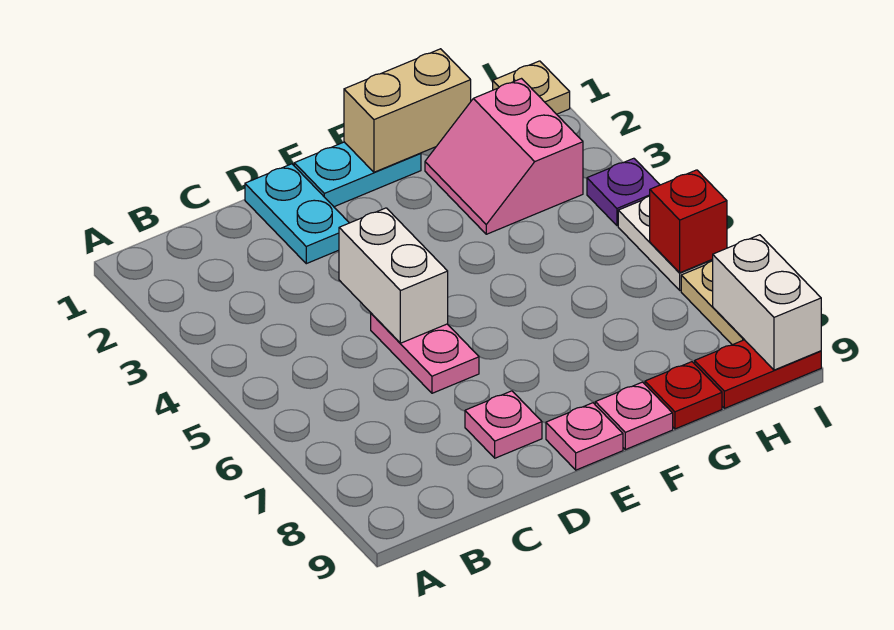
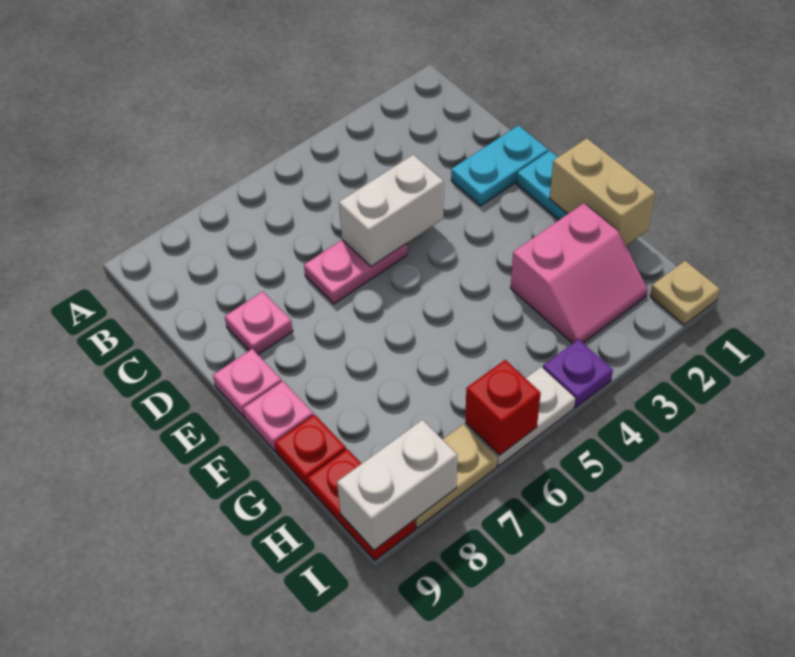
pink slope G2:H3 level 1 top H -> pink slope G2:H3 level 1 top G

